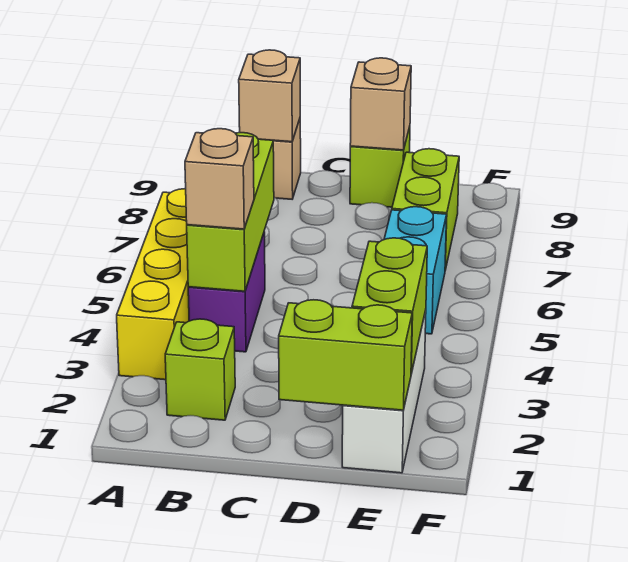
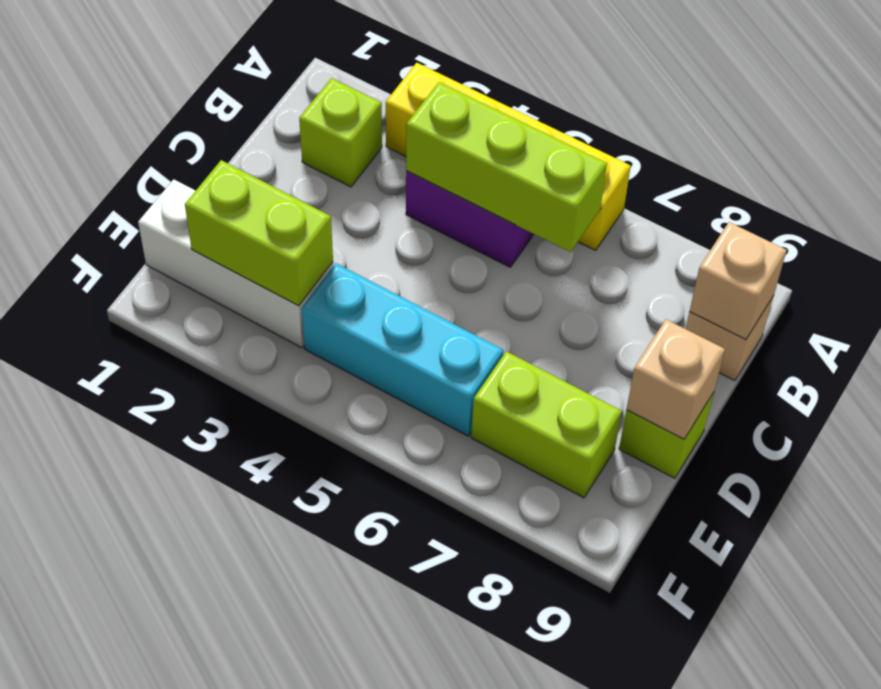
tan brick B4 level 3 -> none
lime brick D1:E1 level 2 -> none
cyan brick E5:E6 level 1 -> cyan brick E4:E6 level 1

